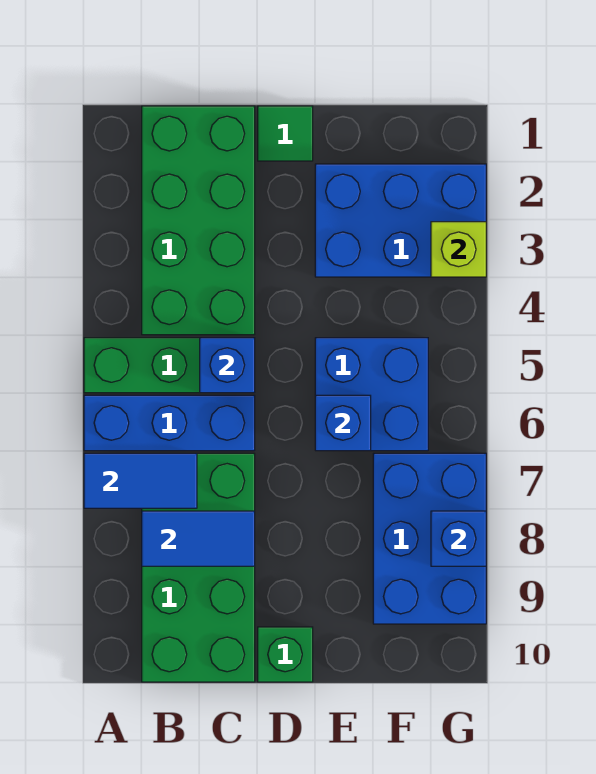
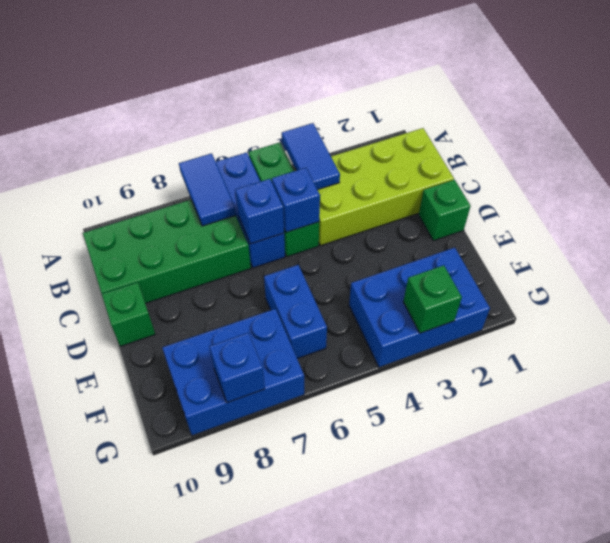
green brick B1:C4 level 1 -> lime brick B1:C4 level 1
blue tile B8:C8 level 2 -> blue tile A4:B4 level 2
green tile D1 level 1 -> green brick D1 level 1
blue brick E2:G3 level 1 -> blue brick F2:G4 level 1
blue brick E5:F6 level 1 -> blue brick E6:F6 level 1
blue brick E6 level 2 -> blue brick C6 level 2
lime brick G3 level 2 -> green brick G3 level 2

